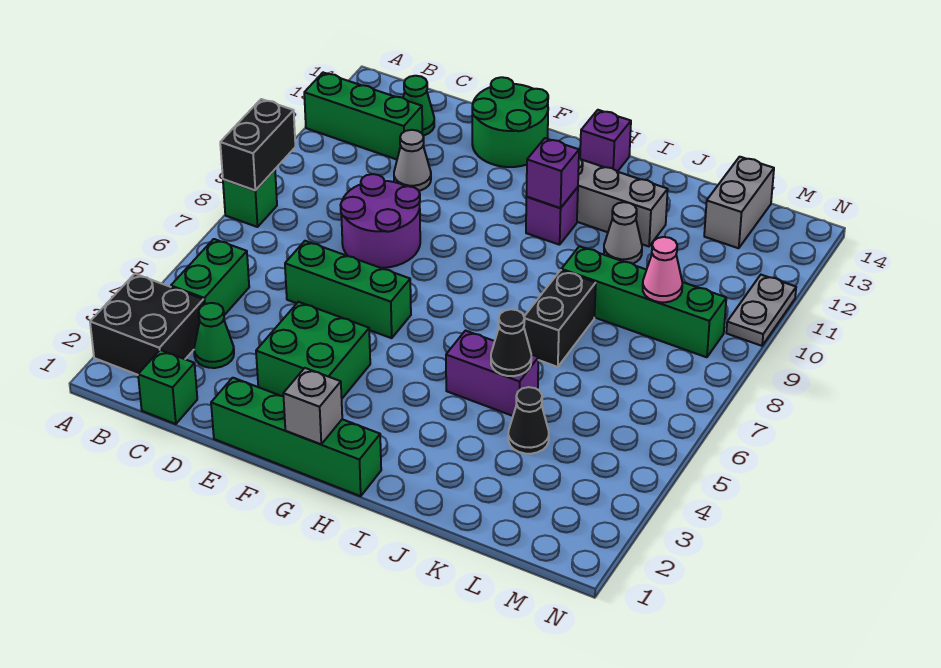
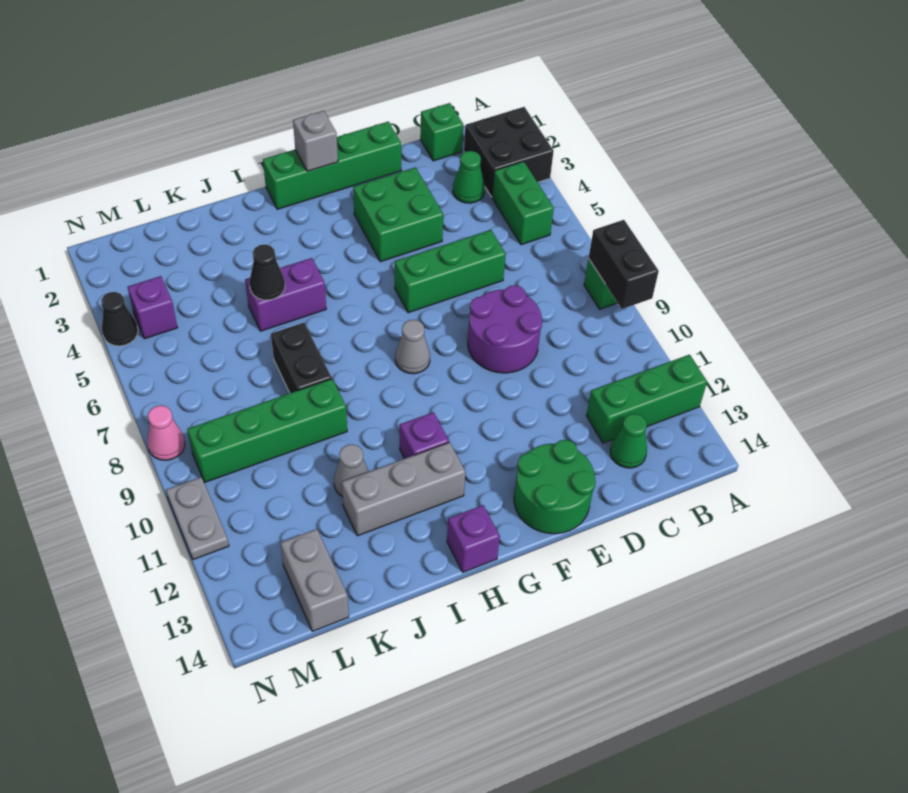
grey cone D11 level 1 -> grey cone G8 level 1
purple brick H11 level 2 -> purple brick M4 level 1
black cone K4 level 1 -> black cone N4 level 1
pink cone L9 level 2 -> pink cone N8 level 1

